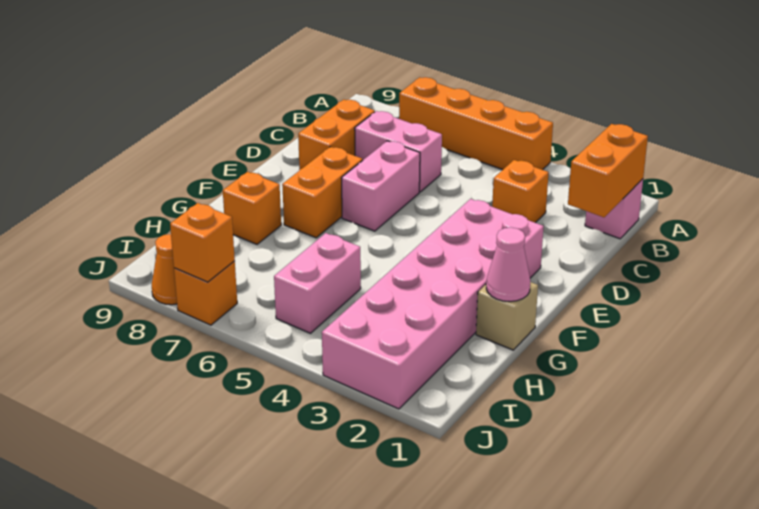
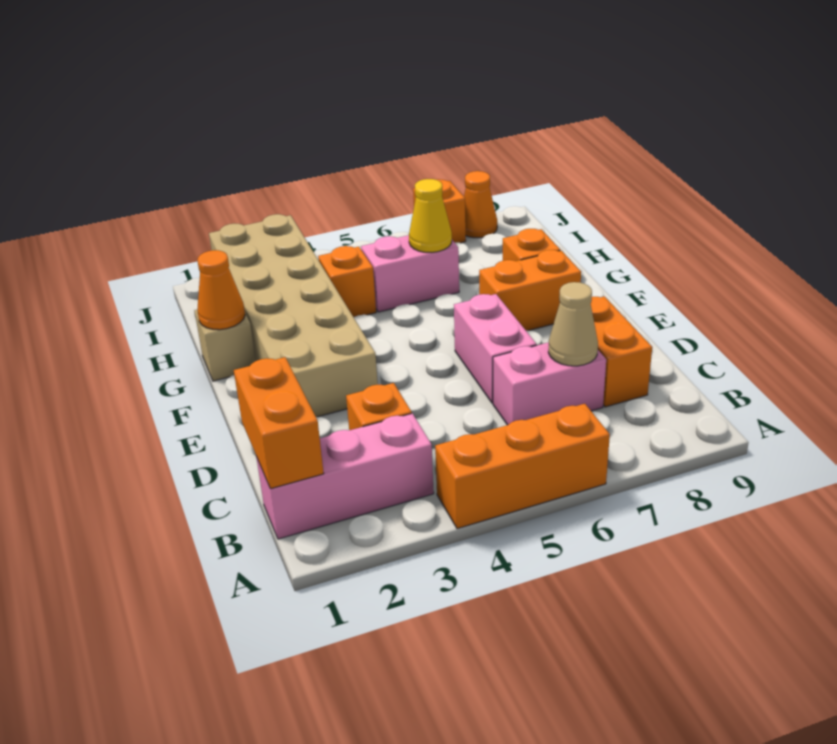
orange brick A4:A7 level 1 -> orange brick A4:A6 level 1
pink brick B1 level 1 -> pink brick B1:B3 level 1
none -> tan cone C7 level 2
pink brick E2:J3 level 1 -> tan brick E2:J3 level 1
orange brick E7:F7 level 1 -> orange brick F7:F8 level 1
pink cone G1 level 2 -> orange cone G1 level 2
pink brick H5:I5 level 1 -> pink brick H5:H6 level 1
none -> yellow cone H6 level 2
orange brick J7 level 2 -> orange brick H4 level 1

